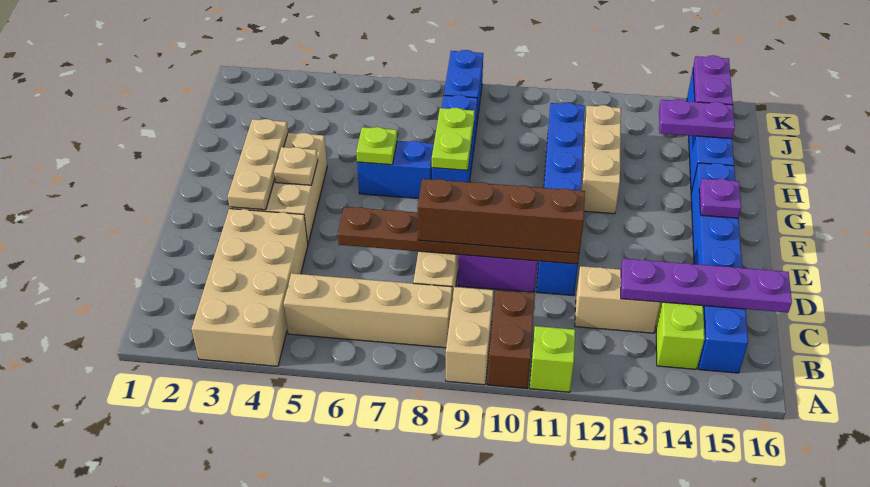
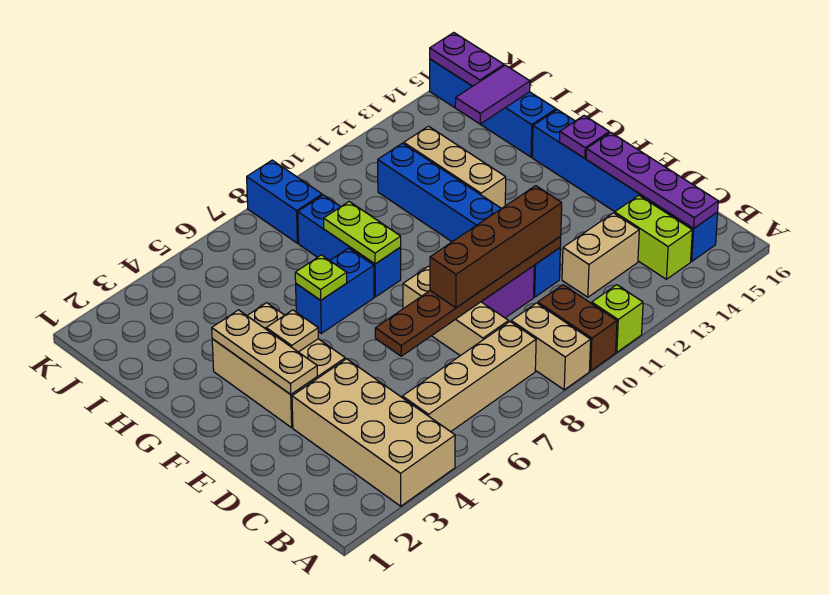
purple plate C13:C16 level 2 -> purple plate B15:E15 level 2
purple plate I14:I15 level 2 -> purple tile I14:I15 level 2

